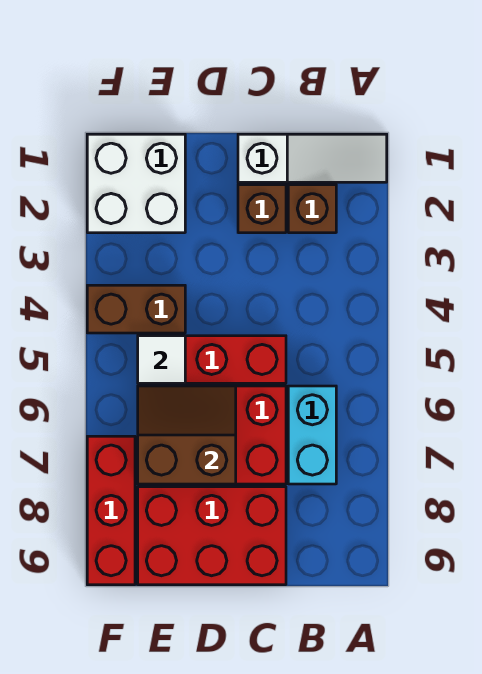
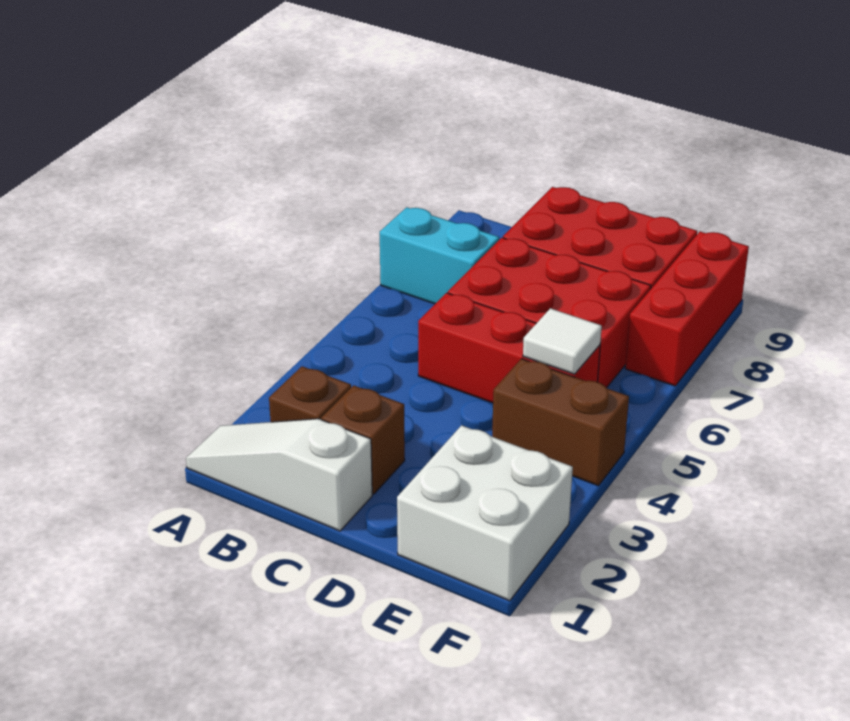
cyan brick B6:B7 level 1 -> cyan brick A7:B7 level 1
brown slope D6:E7 level 2 top 7 -> none

